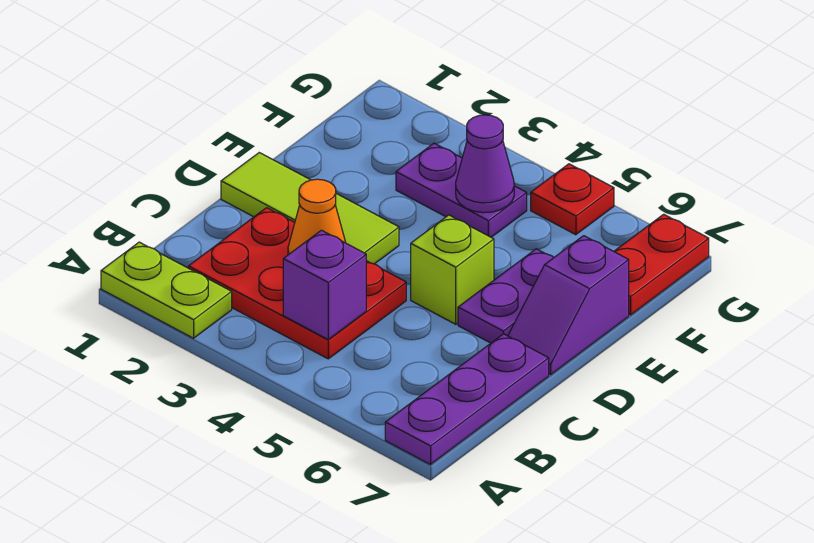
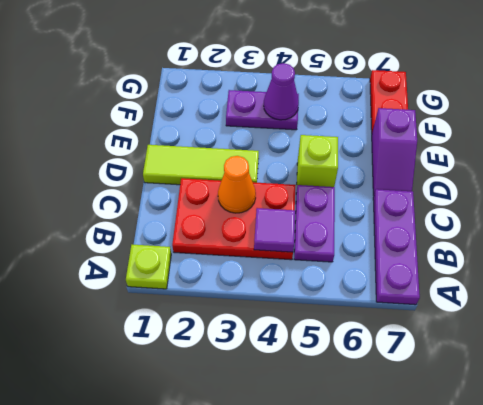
lime plate A1:A2 level 1 -> lime plate A1 level 1
purple brick B4 level 2 -> purple tile B4 level 2
purple plate D6:E6 level 1 -> purple plate B5:C5 level 1
red plate G5 level 1 -> none

